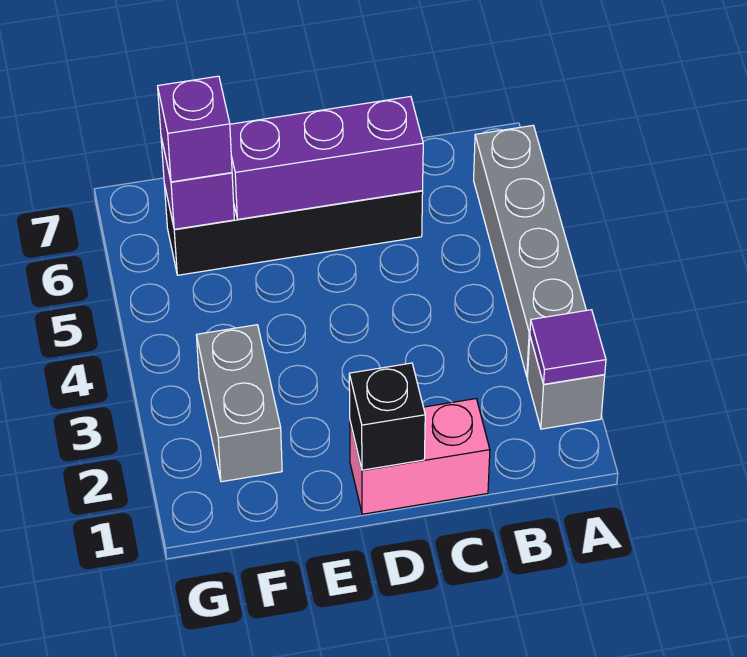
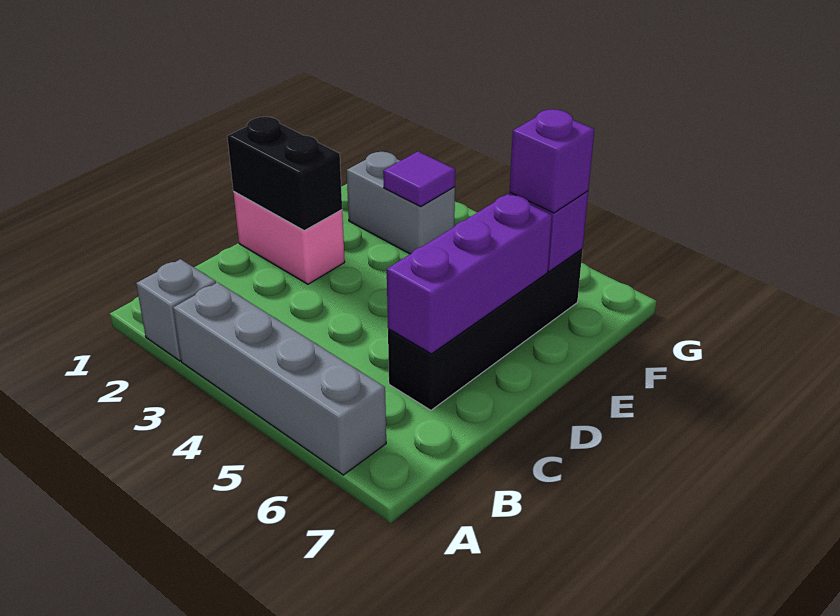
purple tile A2 level 2 -> purple tile F3 level 2
pink brick C1:D1 level 1 -> pink brick D1:D2 level 1
black brick D1 level 2 -> black brick D1:D2 level 2

